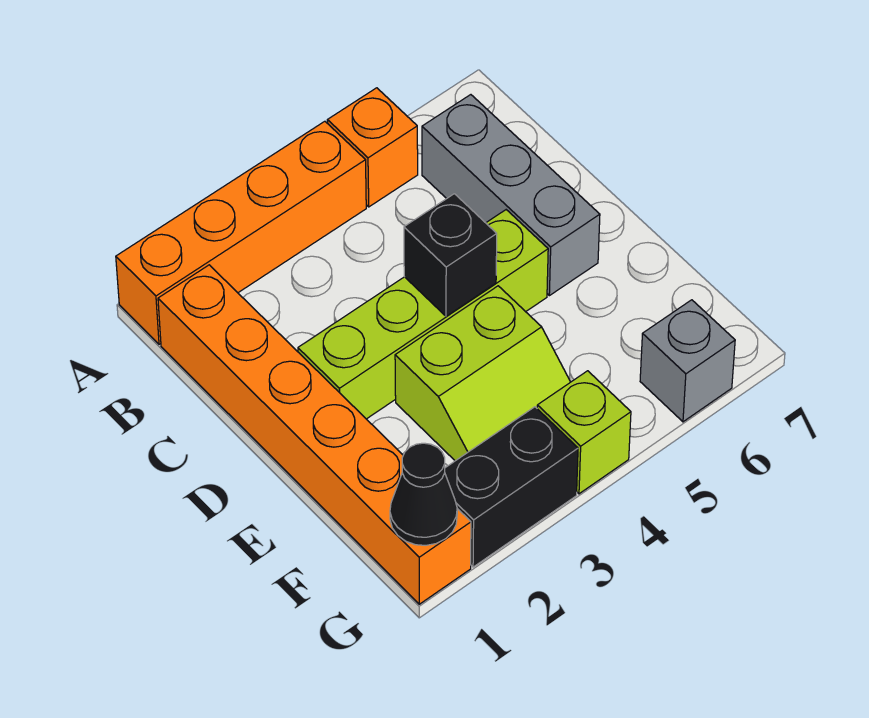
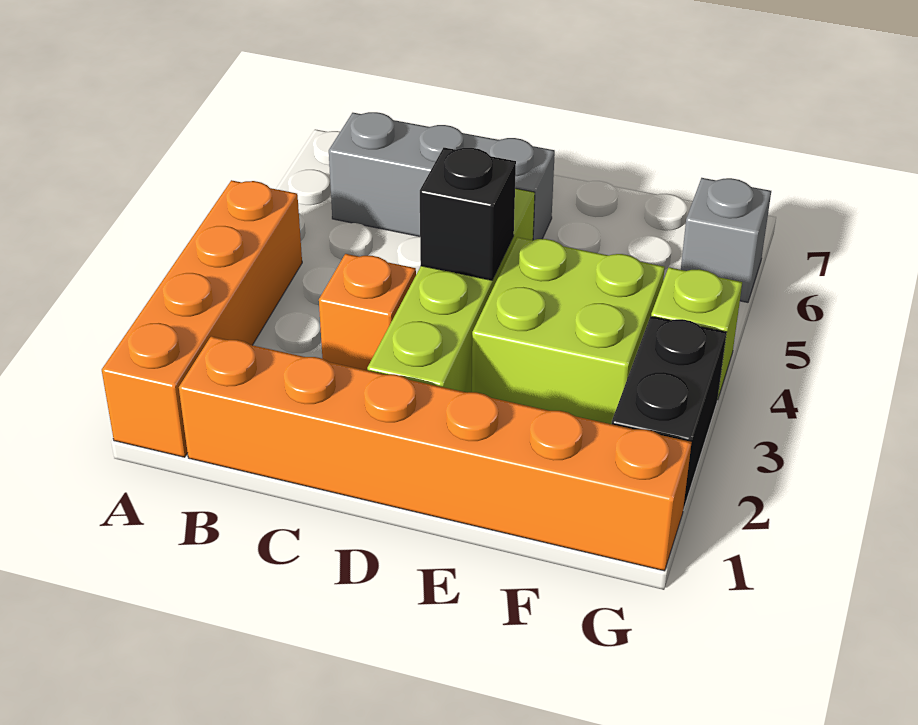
orange brick A5 level 1 -> orange brick C3 level 1
lime slope E3:F4 level 1 top E -> lime brick E3:F4 level 1
black cone G1 level 2 -> none

